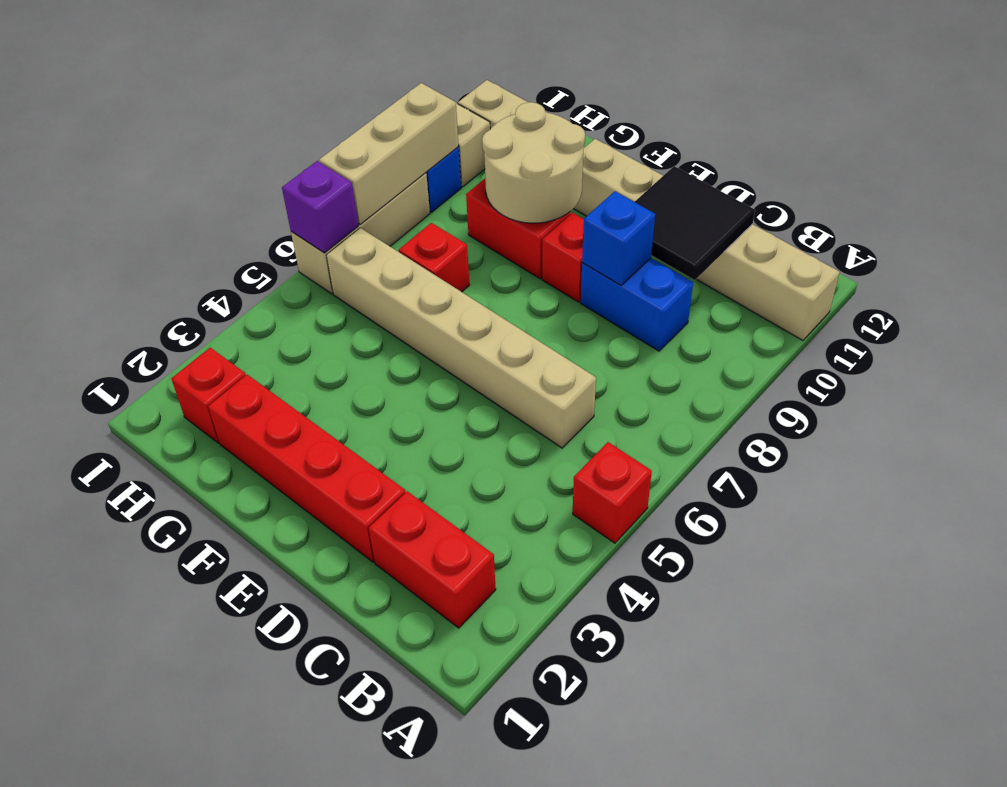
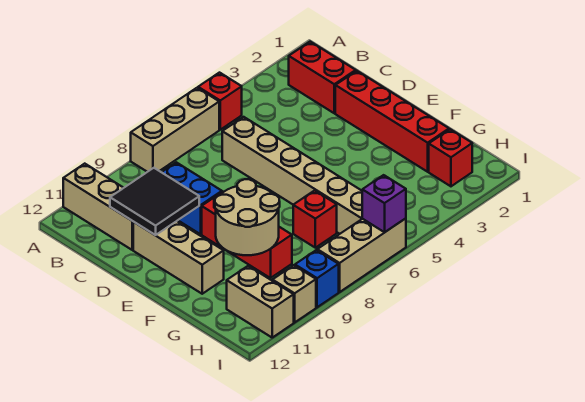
blue brick D9 level 2 -> none
tan brick I7:I9 level 2 -> tan brick A6:A8 level 1

